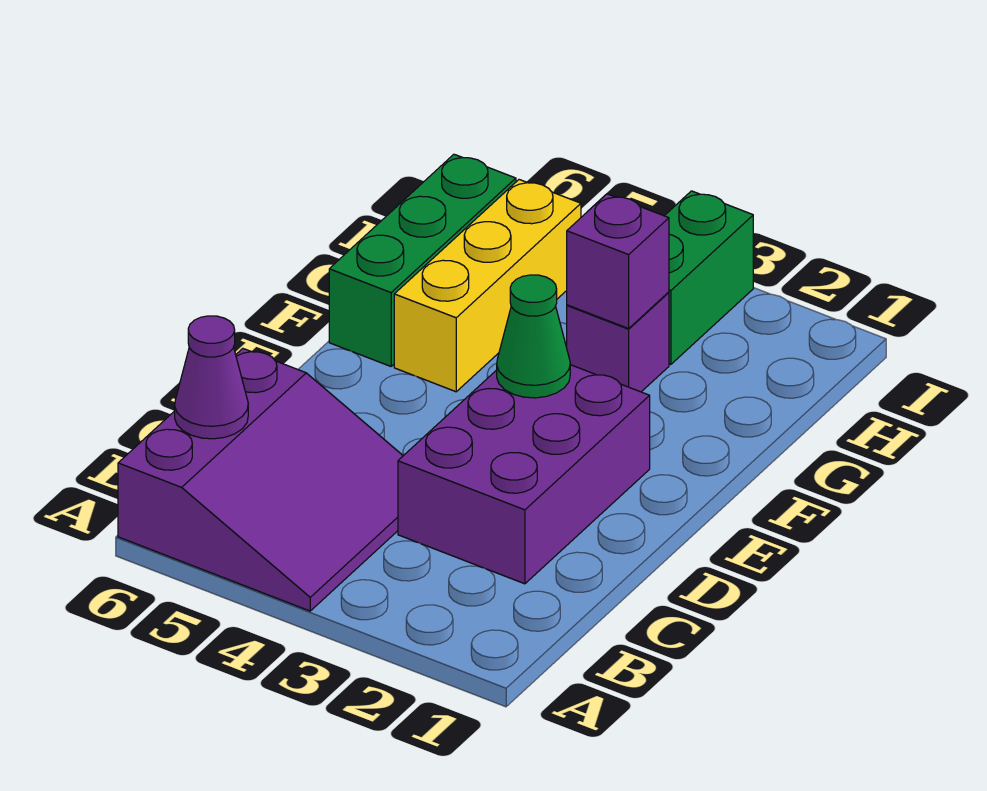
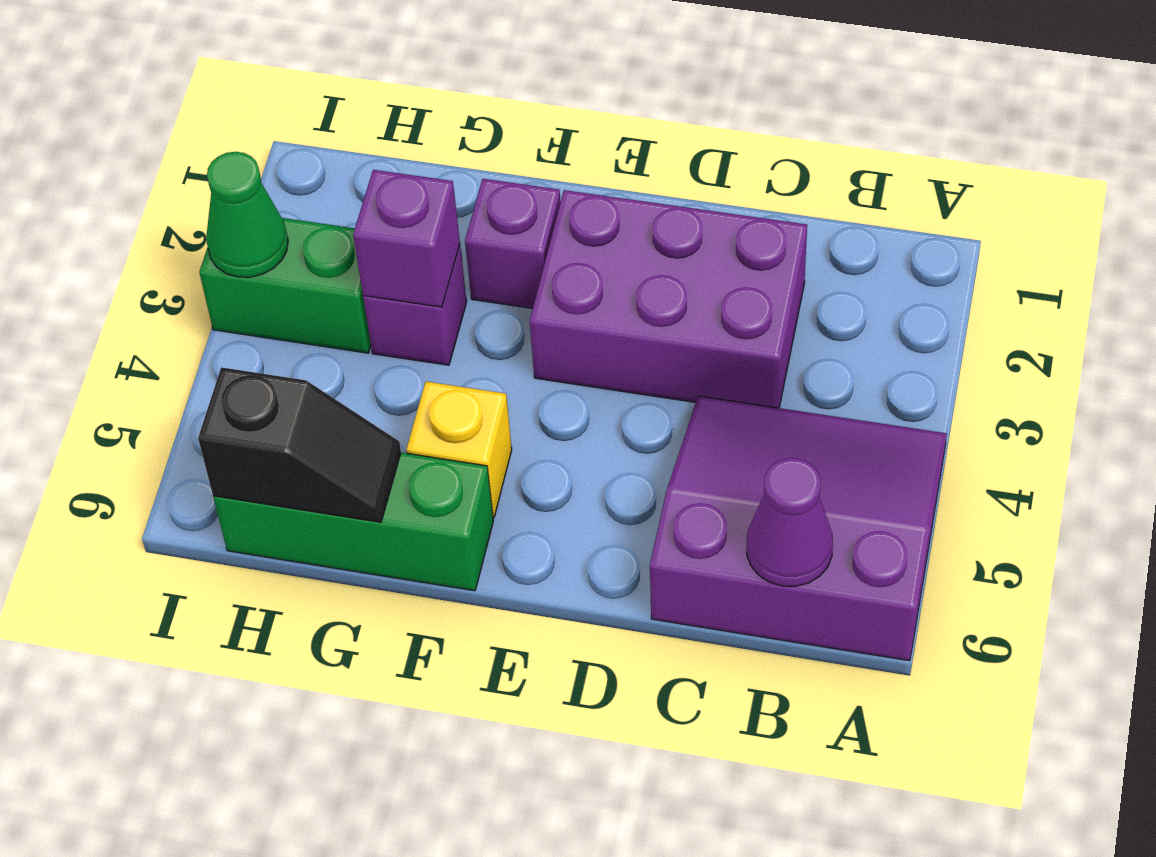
green cone E3 level 2 -> green cone I3 level 2
none -> purple brick F2 level 1
yellow brick F5:H5 level 1 -> yellow brick F5 level 1
none -> black slope G6:H6 level 2 top H

